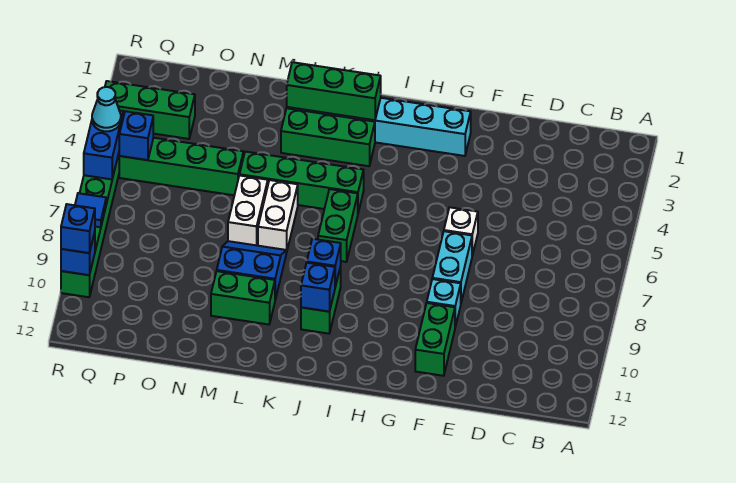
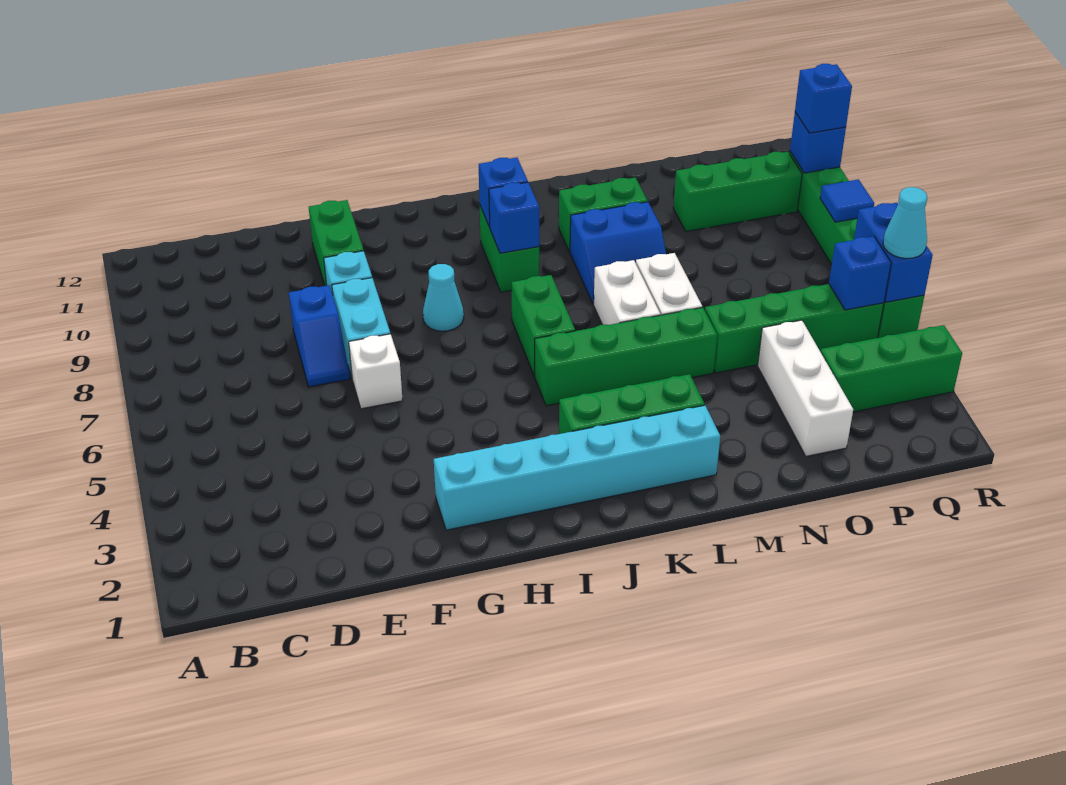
none -> blue slope E7:E8 level 1 top 8
none -> cyan cone H8 level 1
green brick J2:L2 level 2 -> green brick O10:Q10 level 1
none -> white brick O2:O4 level 1

